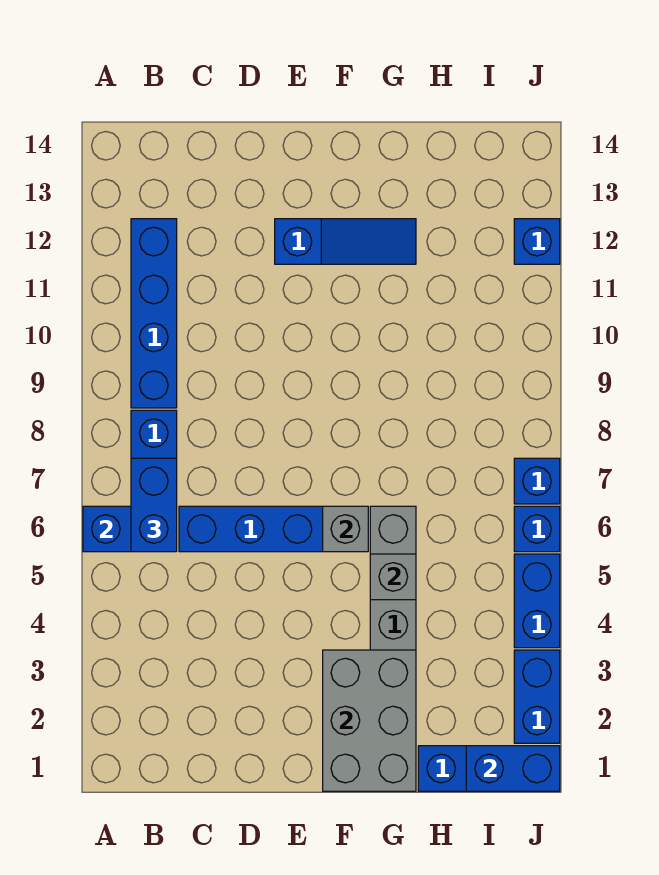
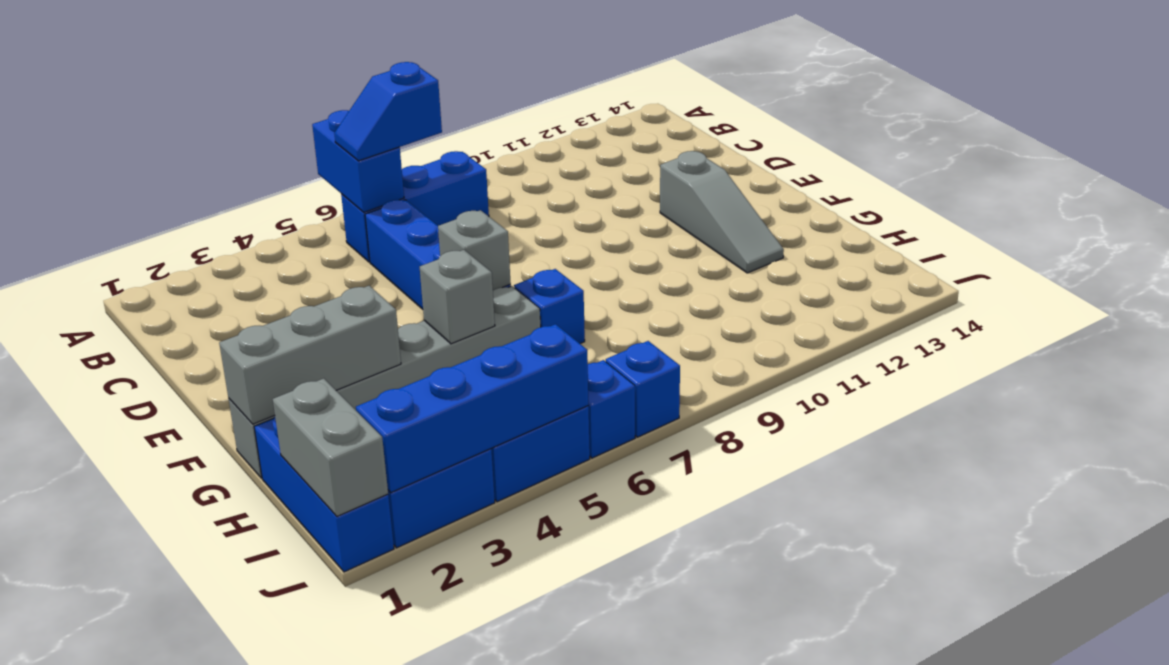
blue brick B6:B7 level 3 -> blue slope B6:B7 level 3 top 7
blue brick B9:B12 level 1 -> blue brick J2:J5 level 2
blue slope E12:G12 level 1 top E -> grey slope E12:G12 level 1 top E
grey brick F1:G3 level 2 -> grey brick G1:G3 level 2
blue brick I1:J1 level 2 -> grey brick I1:J1 level 2
blue brick J12 level 1 -> blue brick G7 level 1

